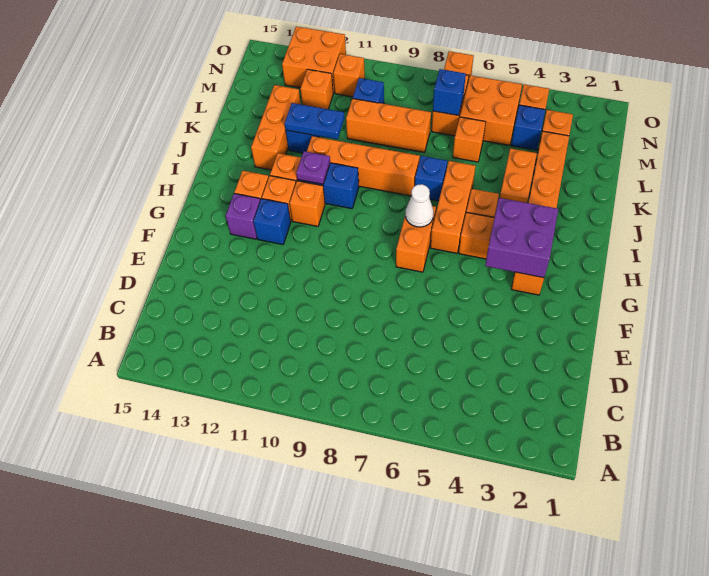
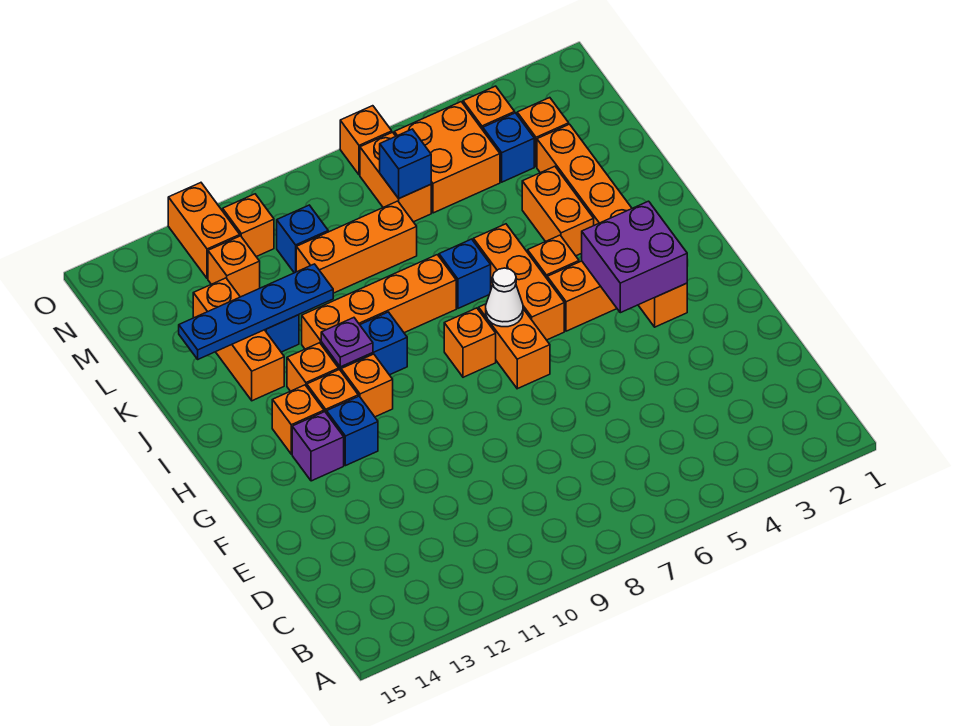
blue plate K11:K12 level 2 -> blue plate K11:K14 level 2
orange brick L6 level 1 -> orange brick H8 level 1
orange brick N12:O13 level 1 -> orange brick N12:O12 level 1

